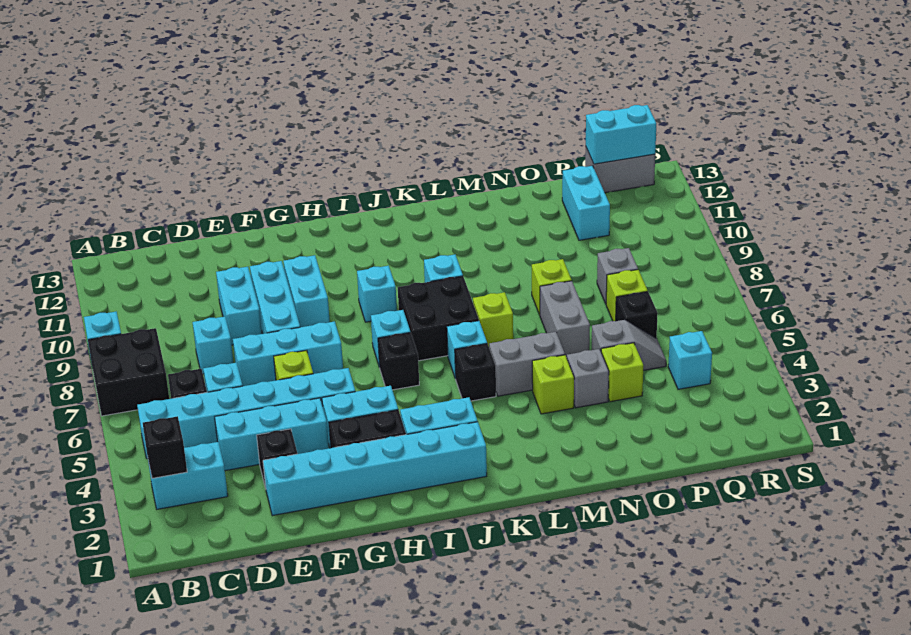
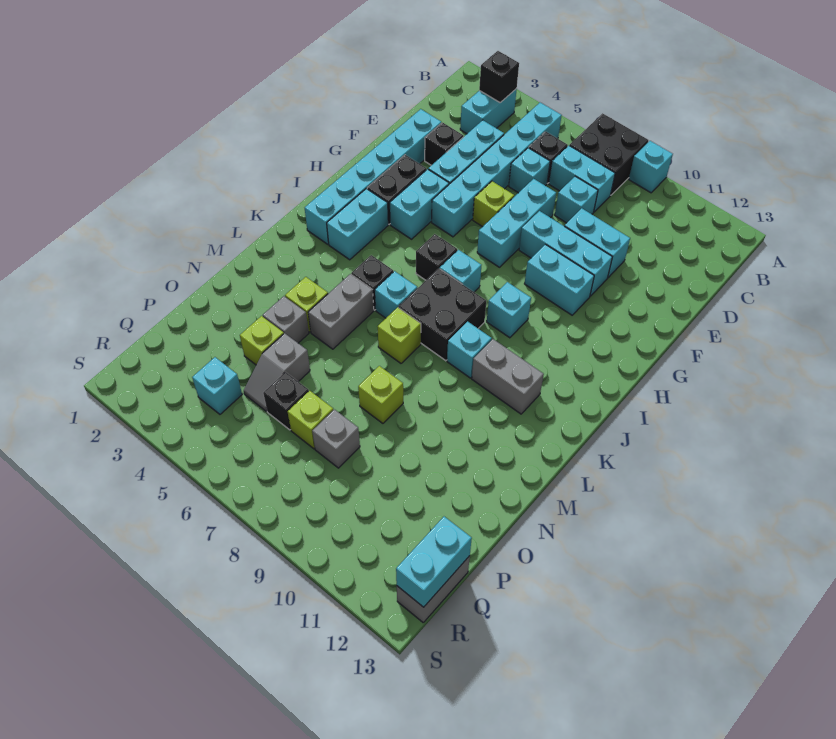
grey brick N6:N7 level 1 -> grey brick K10:K11 level 1
cyan brick P11:P12 level 1 -> cyan brick C7:C8 level 1

